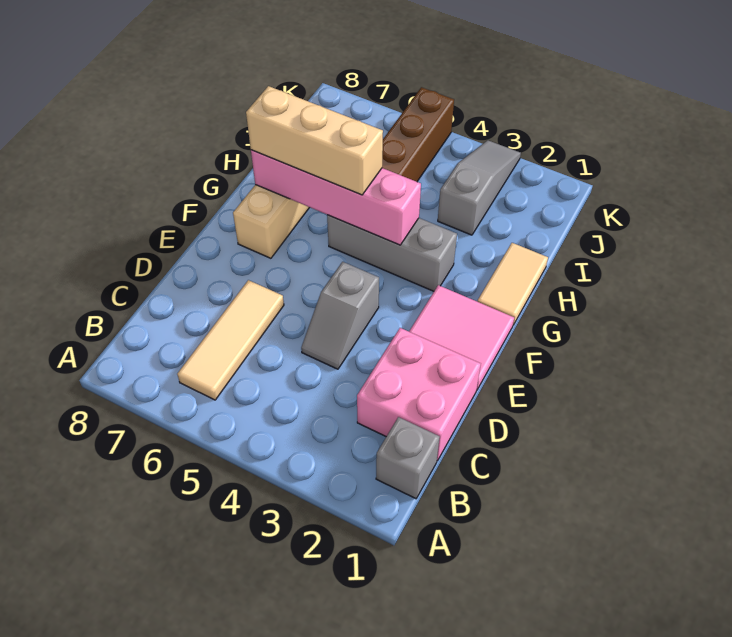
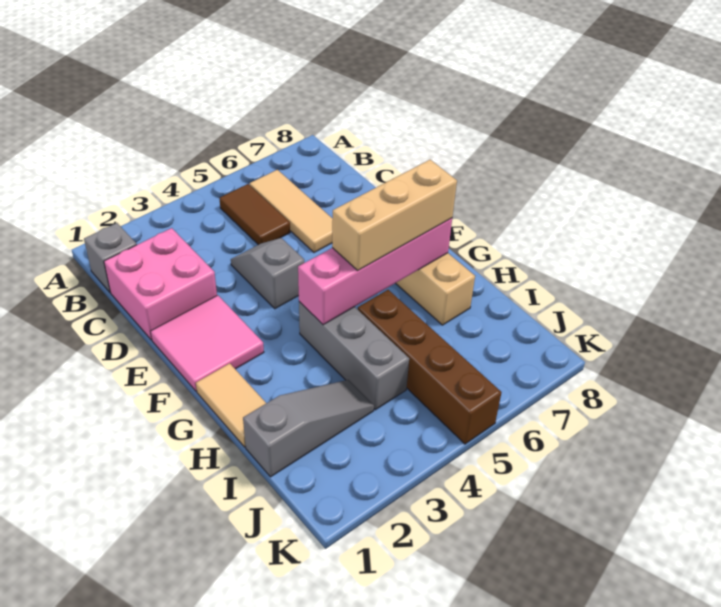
none -> brown tile B5:C5 level 1
grey brick G3:G5 level 1 -> grey brick G4:I4 level 1
grey slope I3:K3 level 1 top I -> grey slope I1:I3 level 1 top 1

